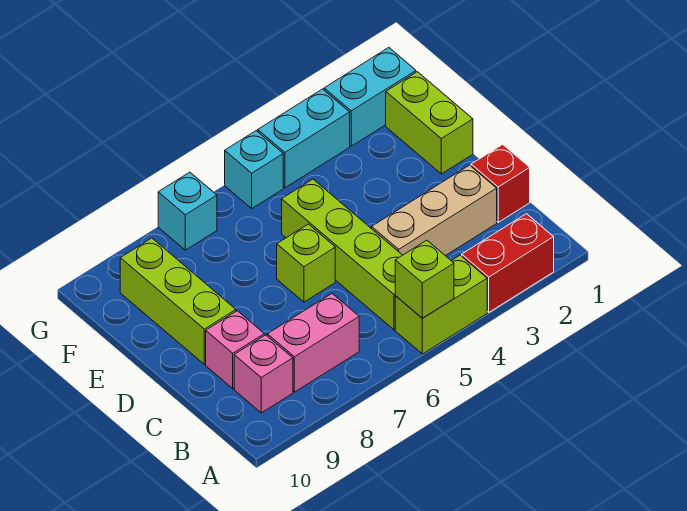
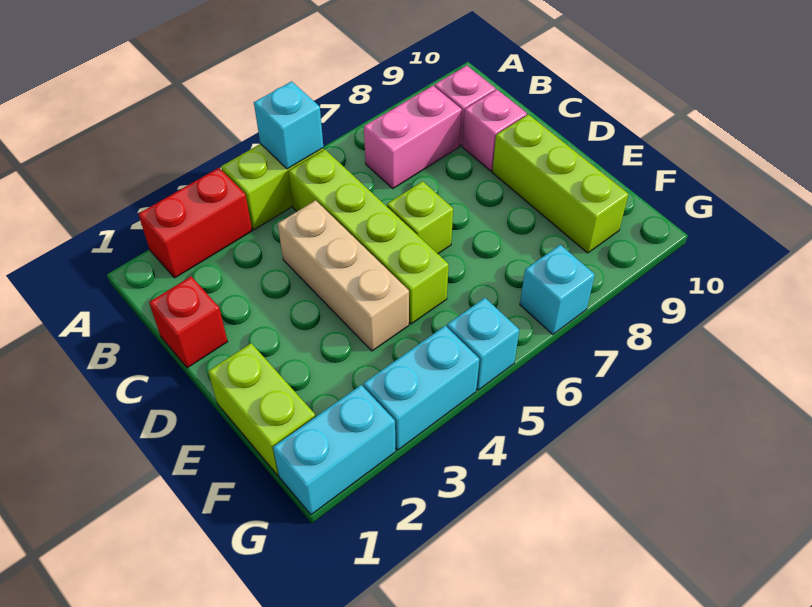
lime brick A5 level 2 -> cyan brick A5 level 2
tan brick C2:C4 level 1 -> tan brick C4:E4 level 1

